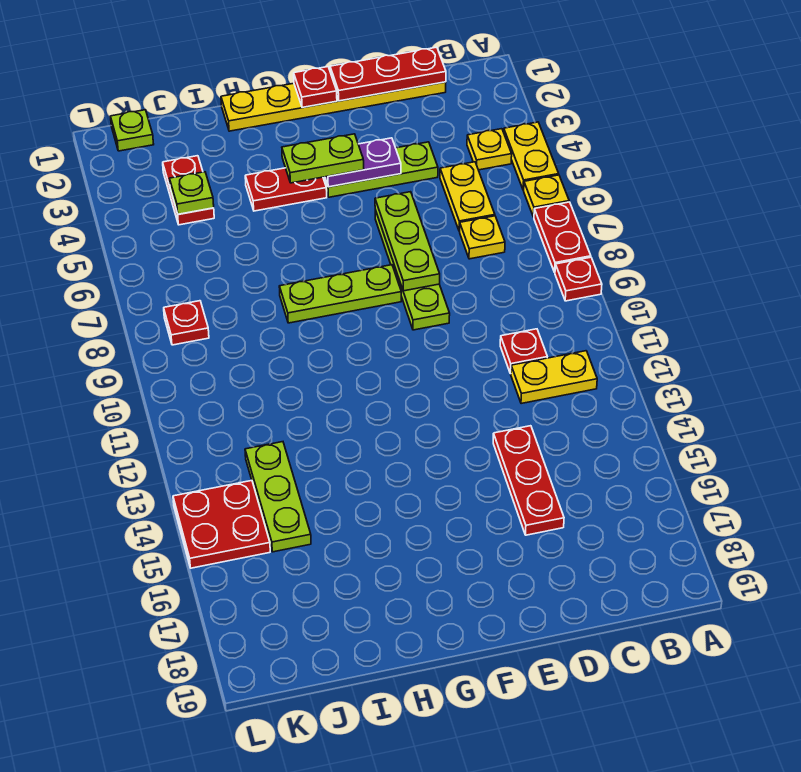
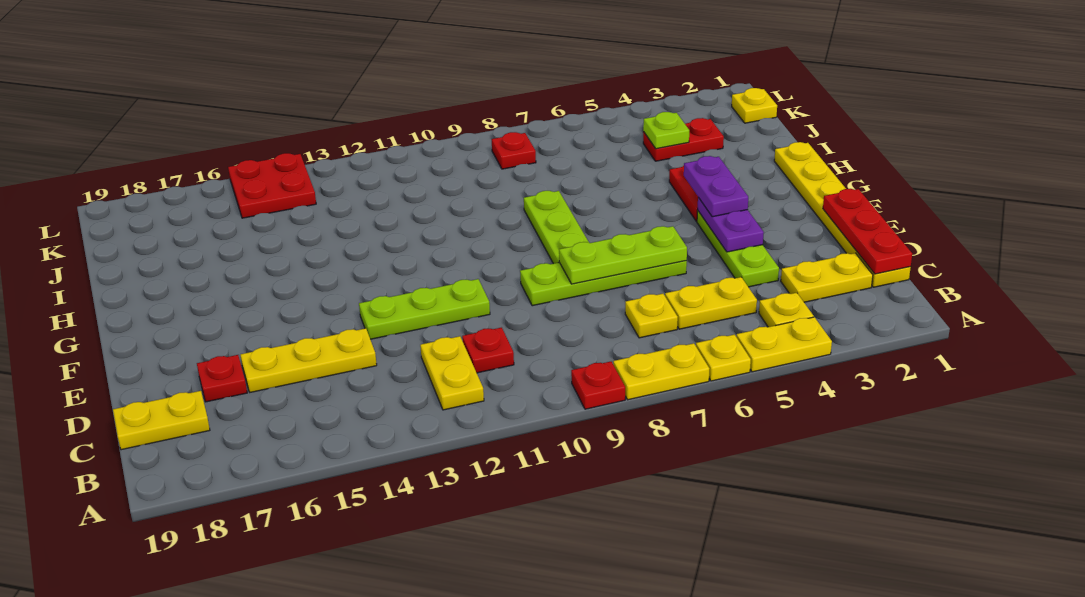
red plate A7:A8 level 1 -> yellow plate A7:A8 level 1
none -> yellow plate C2:C3 level 1
none -> yellow plate C18:C19 level 1
red plate D14:D16 level 1 -> yellow plate D14:D16 level 1
red plate F1 level 2 -> red plate D17 level 1
lime plate F4:G4 level 3 -> purple plate F4:G4 level 3
lime plate J13:J15 level 1 -> lime plate E11:E13 level 1
lime plate K1 level 1 -> yellow plate K1 level 1

